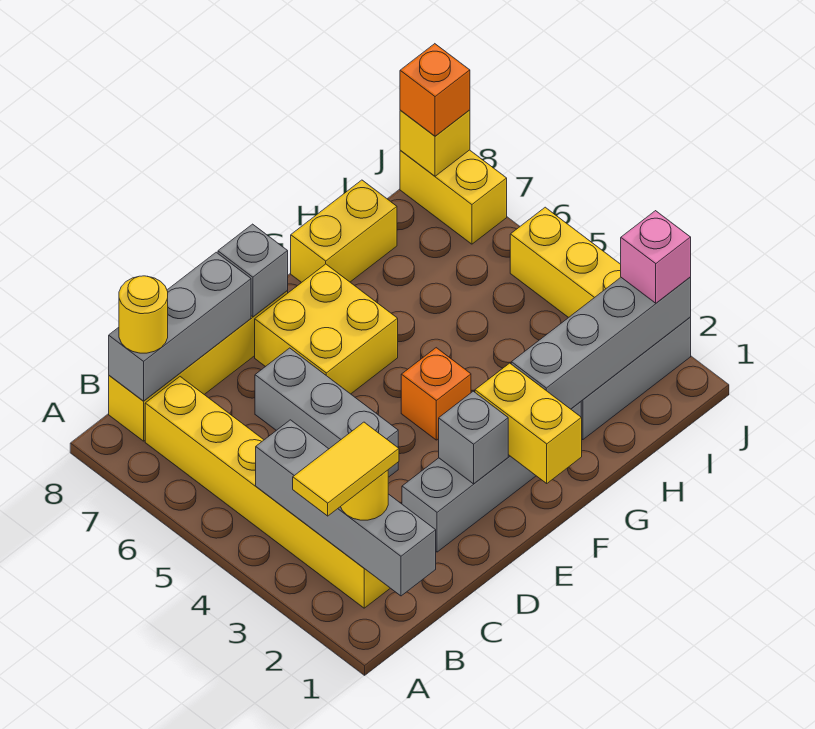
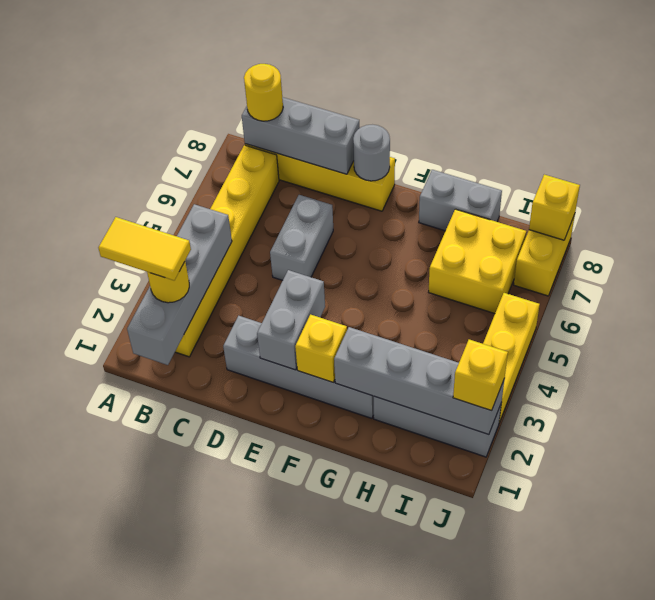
grey brick D4:D6 level 1 -> grey brick D5:D6 level 1
grey brick E2 level 2 -> grey brick E2:E3 level 2
yellow brick E6:F7 level 1 -> yellow brick H6:I7 level 1
grey brick E8 level 2 -> grey round brick E8 level 2
yellow brick F1:F2 level 2 -> yellow brick F2 level 2
orange brick F4 level 1 -> none
yellow brick G8:H8 level 1 -> grey brick G8:H8 level 1
pink brick J2 level 3 -> yellow brick J2 level 3
orange brick J8 level 3 -> none

